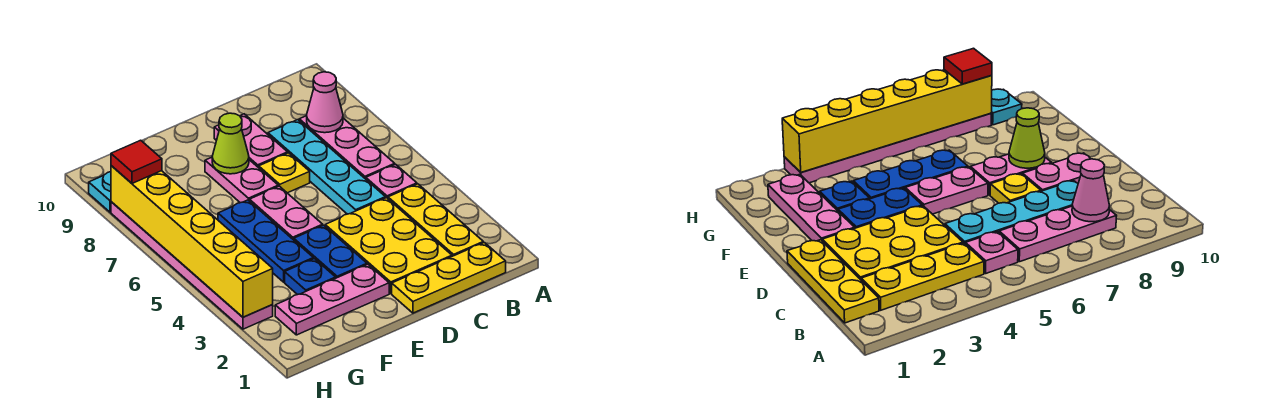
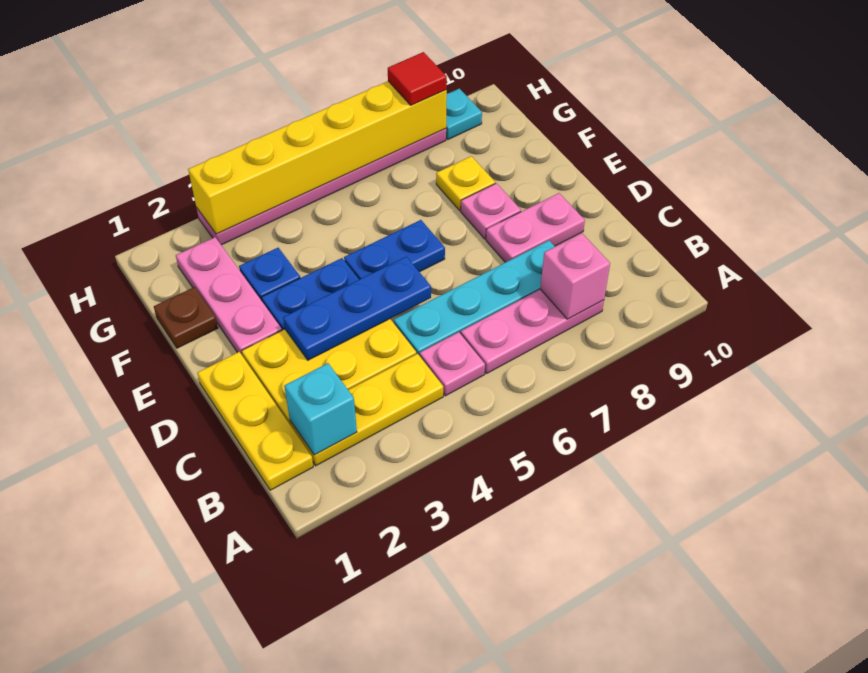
none -> cyan brick B2 level 2
pink cone B8 level 2 -> pink brick B8 level 2
yellow plate D7 level 1 -> yellow plate F8 level 1
pink plate E5:E6 level 1 -> blue plate E5:E6 level 1
pink plate E7:E8 level 1 -> pink plate E8 level 1
lime cone E8 level 2 -> none
none -> brown plate F1 level 1
blue plate F4:F6 level 1 -> blue plate D3:D5 level 2

